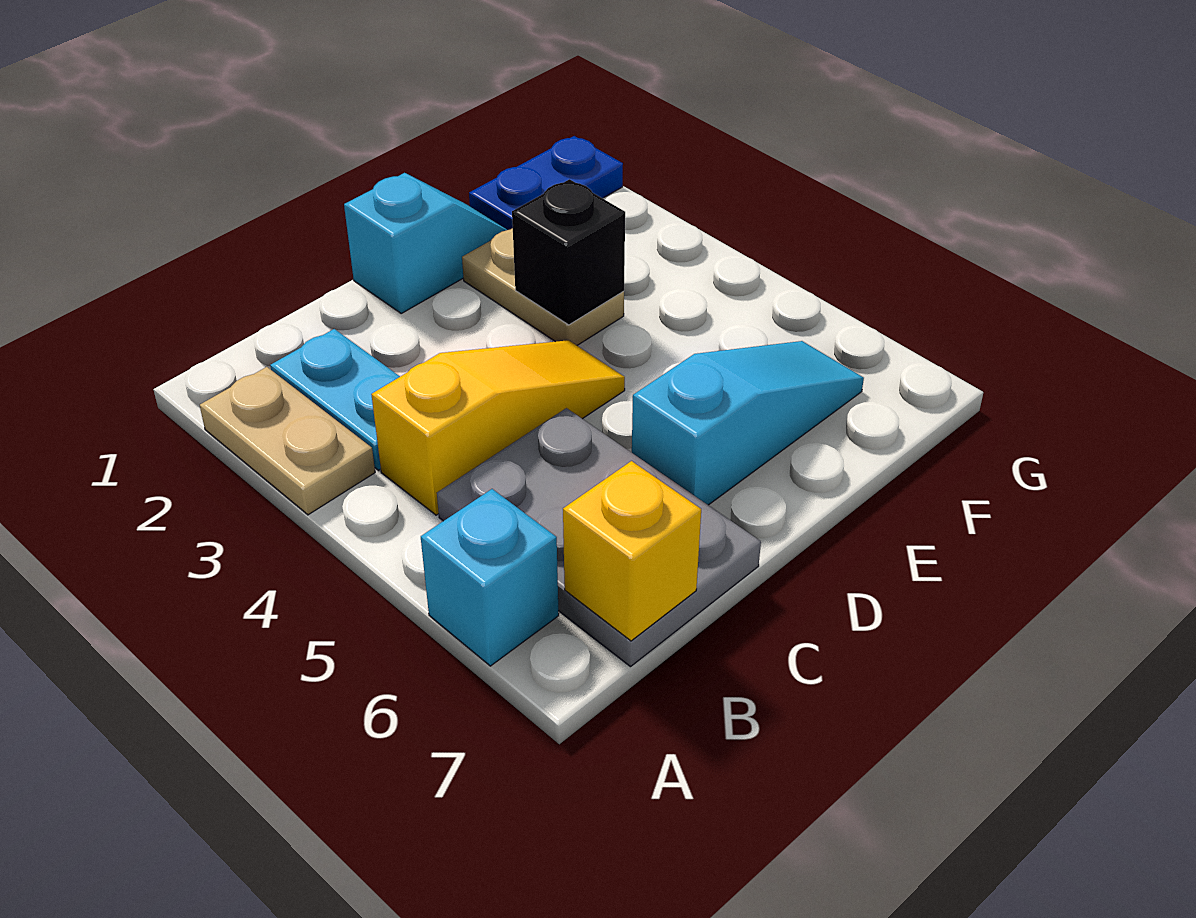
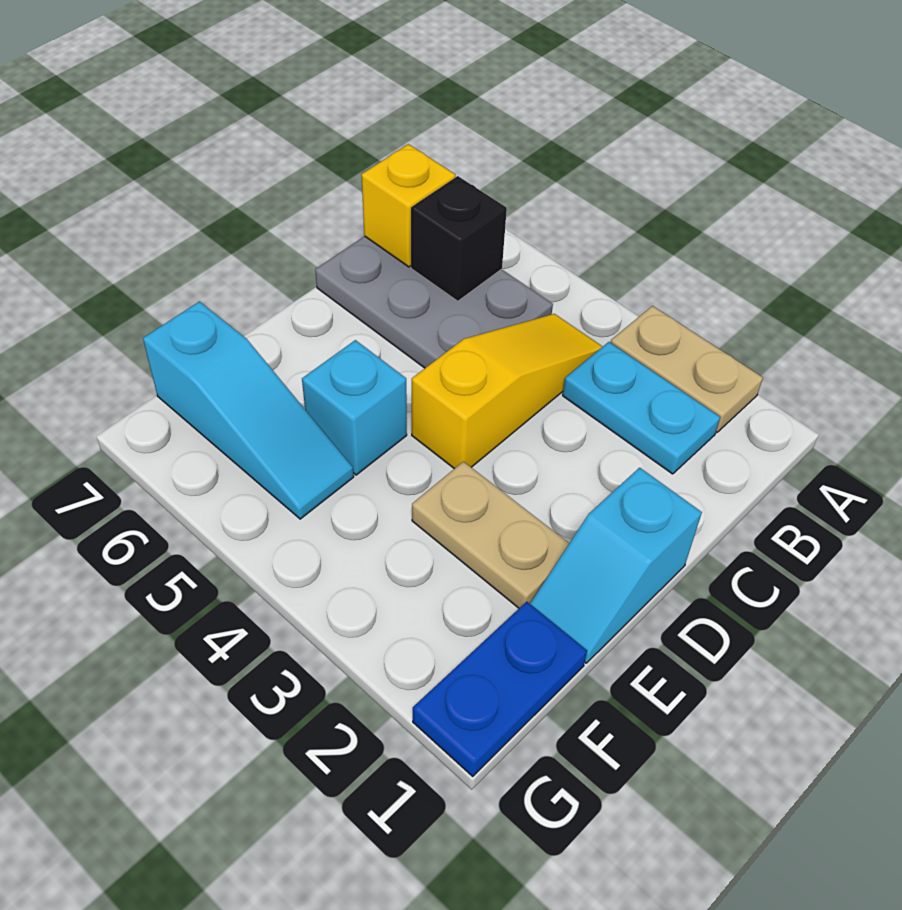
cyan brick A6 level 1 -> cyan brick E5 level 1
yellow slope B4:D4 level 1 top B -> yellow slope B4:D4 level 1 top D
cyan slope D6:F6 level 1 top D -> cyan slope F5:F7 level 1 top 7
black brick E3 level 2 -> black brick B6 level 2

